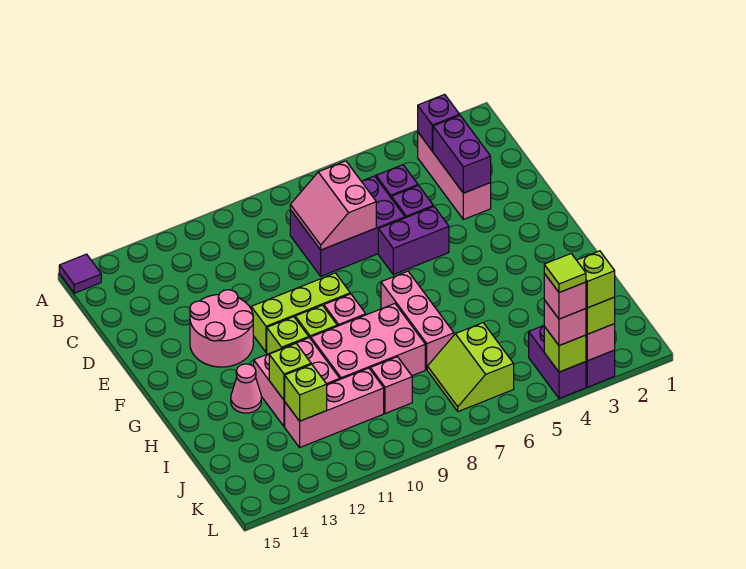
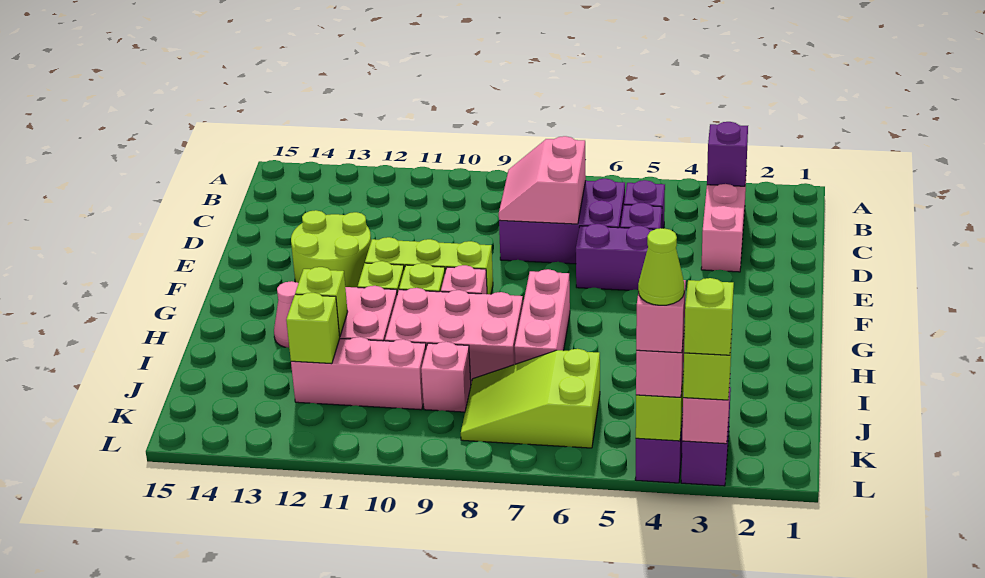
purple tile A15 level 1 -> none
purple brick C3:D3 level 2 -> none
pink round brick E12:F13 level 1 -> lime round brick E12:F13 level 1
lime slope J6:K7 level 1 top 6 -> lime slope J6:K8 level 1 top 6
lime tile L4 level 5 -> lime cone L4 level 5

